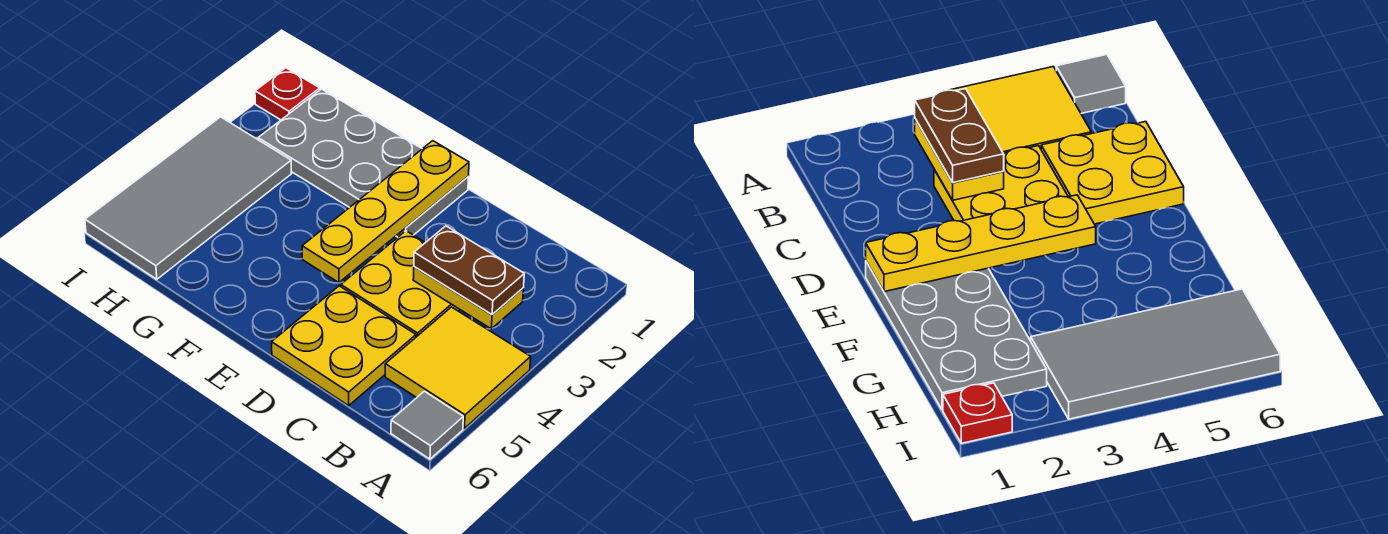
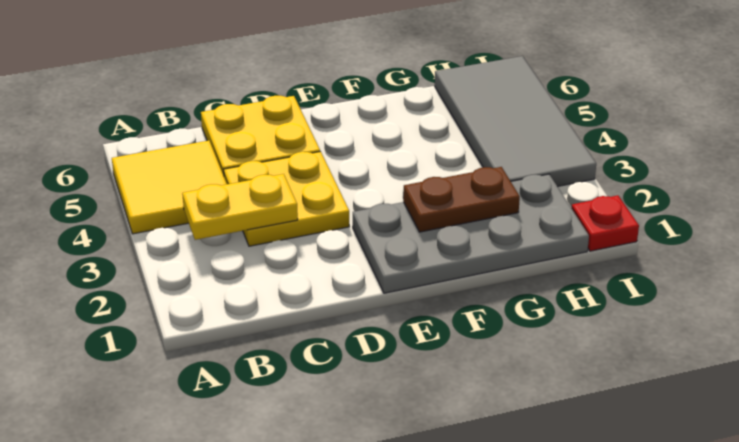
grey tile A6 level 1 -> none
brown plate B3:C3 level 3 -> brown plate F2:G2 level 2
yellow plate E1:E4 level 2 -> none

